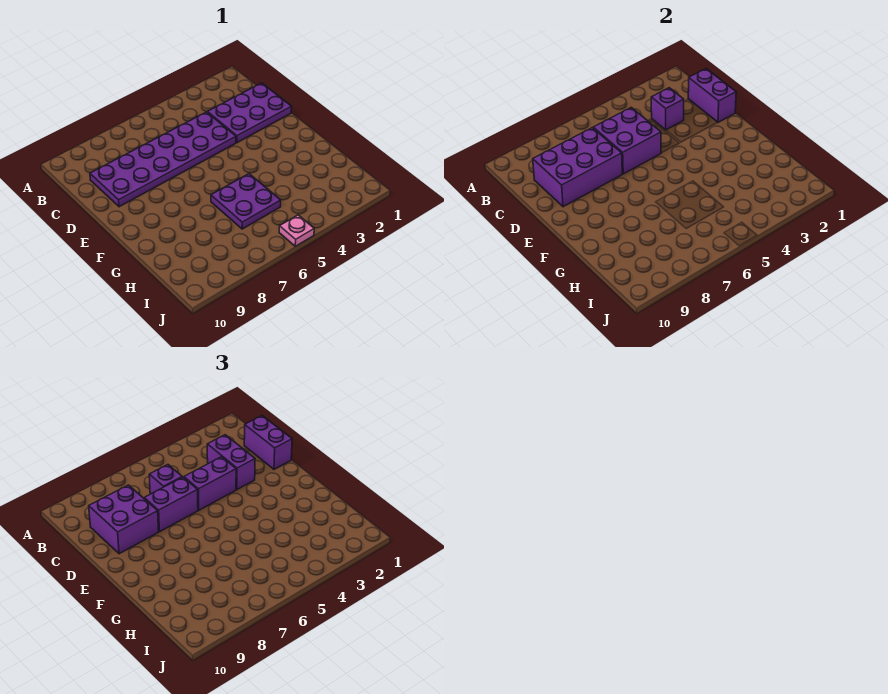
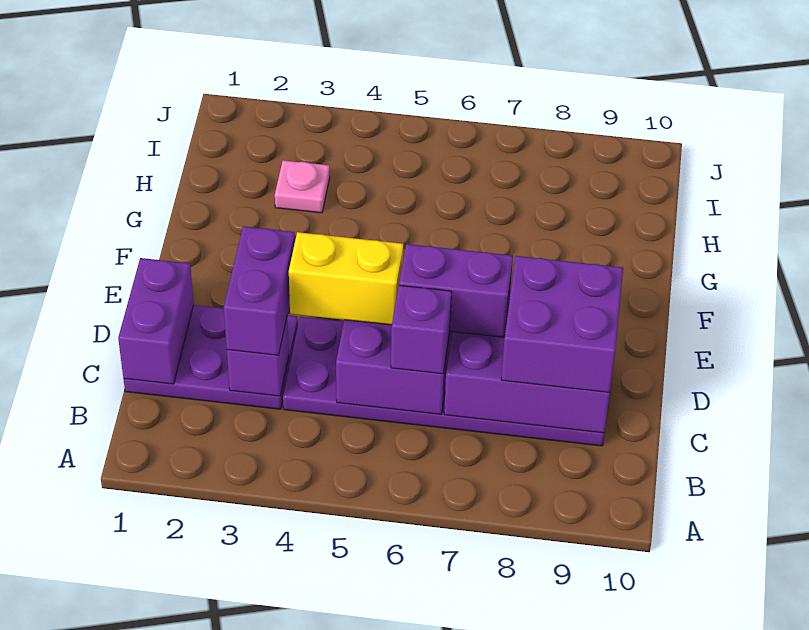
purple brick C1:D1 level 3 -> none
purple brick D4:D5 level 3 -> yellow brick D4:D5 level 3
purple plate G5:H6 level 1 -> none
pink plate J5 level 1 -> pink plate H3 level 1

